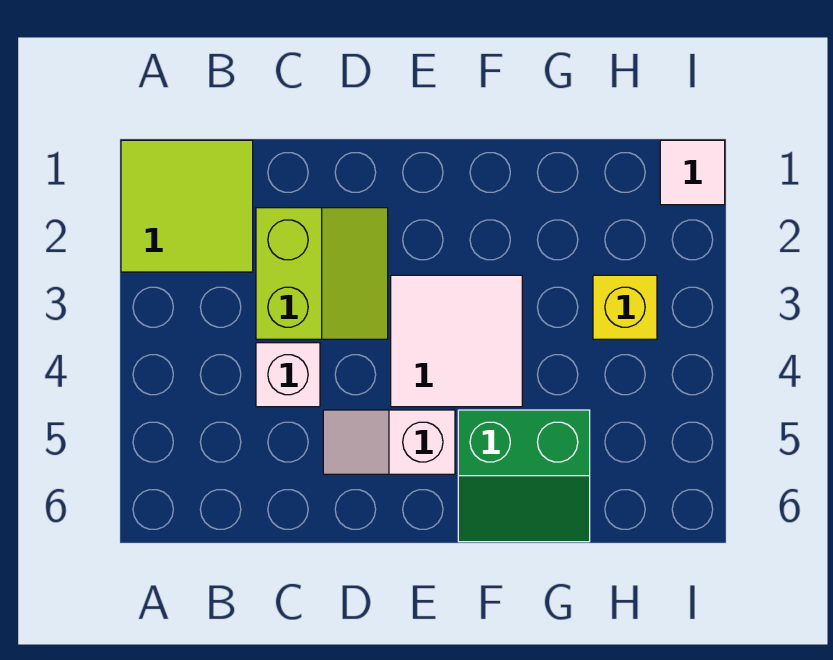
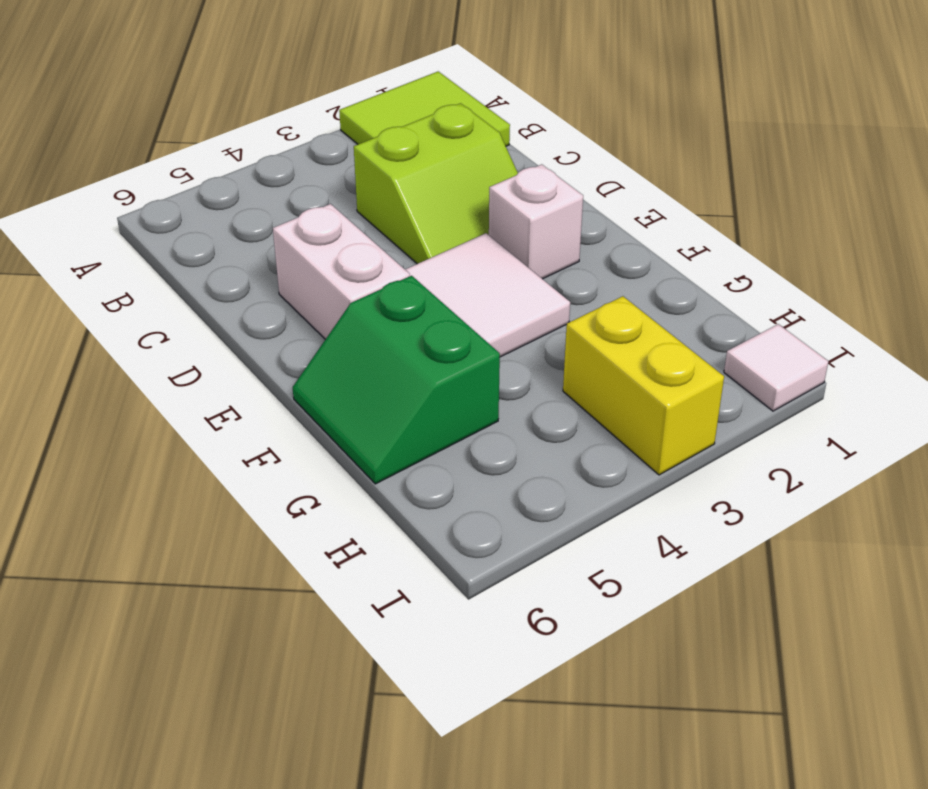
white brick C4 level 1 -> white brick E2 level 1
white slope D5:E5 level 1 top E -> white brick D5:E5 level 1
yellow brick H3 level 1 -> yellow brick H3:I3 level 1

